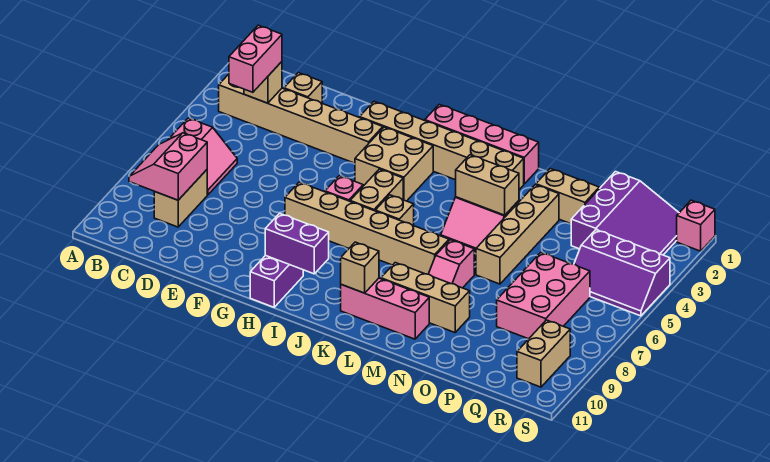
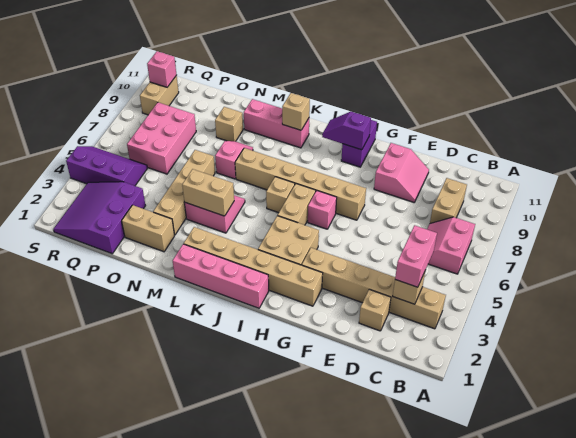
pink slope B8:C9 level 2 top C -> pink slope E9:F10 level 1 top F
purple brick H10:I10 level 2 -> purple slope H10:I10 level 2 top H
tan brick L9:N9 level 1 -> tan brick N9 level 1
pink brick S1 level 1 -> pink brick R10 level 2

